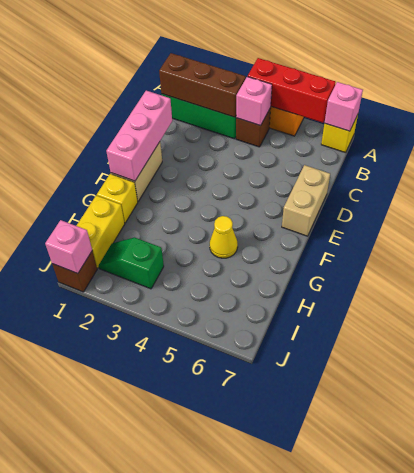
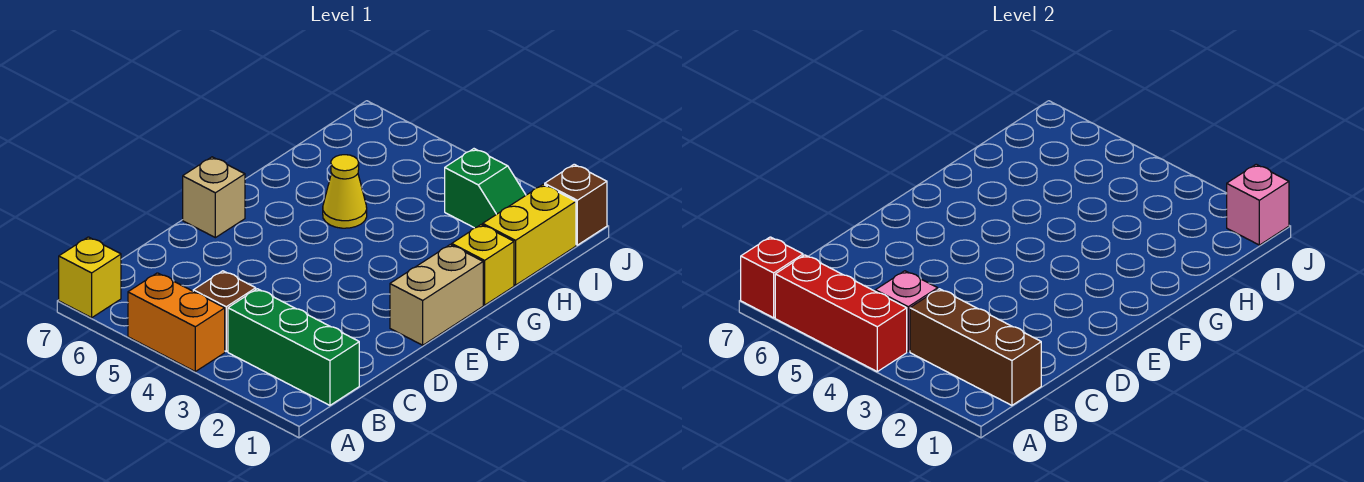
pink brick A7 level 2 -> red brick A7 level 2
pink brick D1:F1 level 2 -> none
tan brick D7:E7 level 1 -> tan brick E7 level 1

